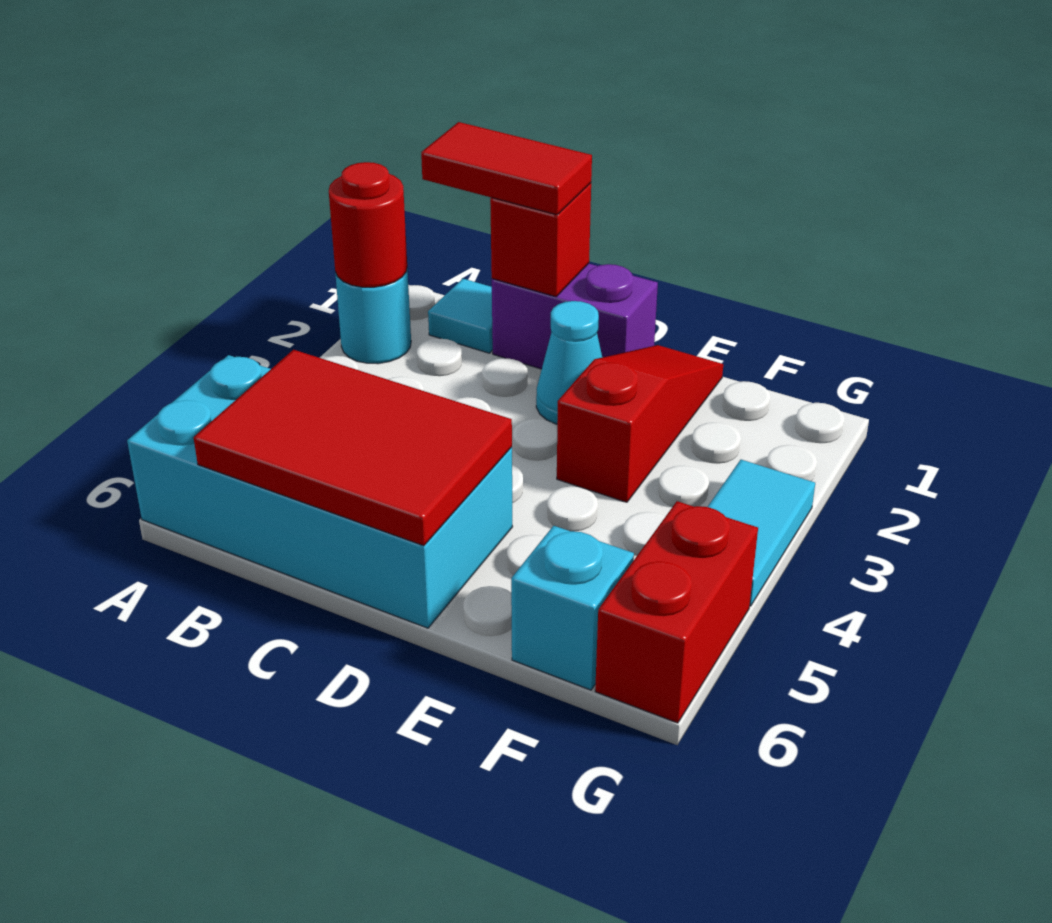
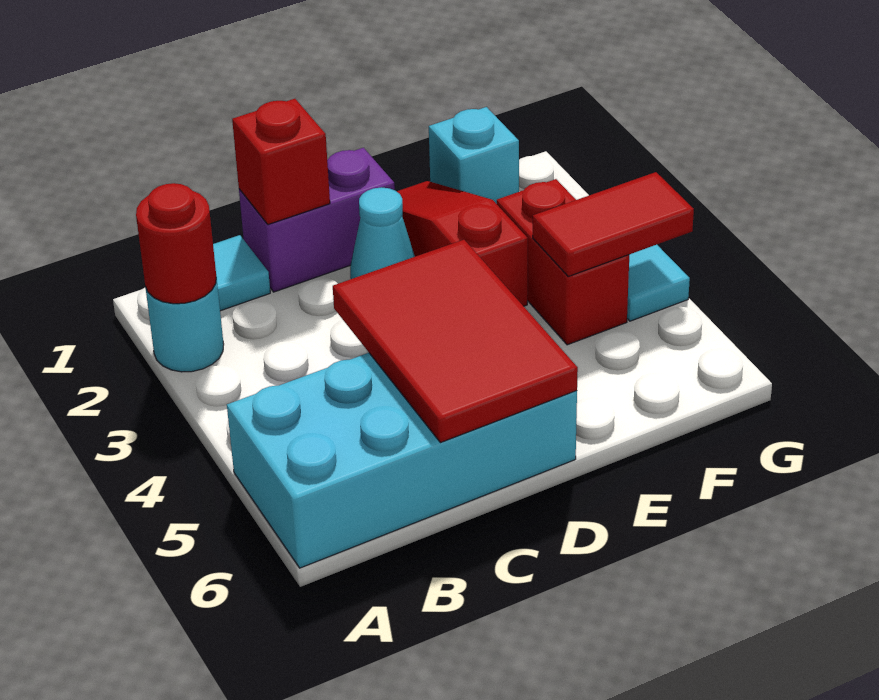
red tile B1:C1 level 3 -> red tile F4:G4 level 2
red tile B5:D6 level 2 -> red tile C4:D6 level 2
cyan brick F6 level 1 -> cyan brick F1 level 1
red brick G5:G6 level 1 -> red brick F3:F4 level 1

